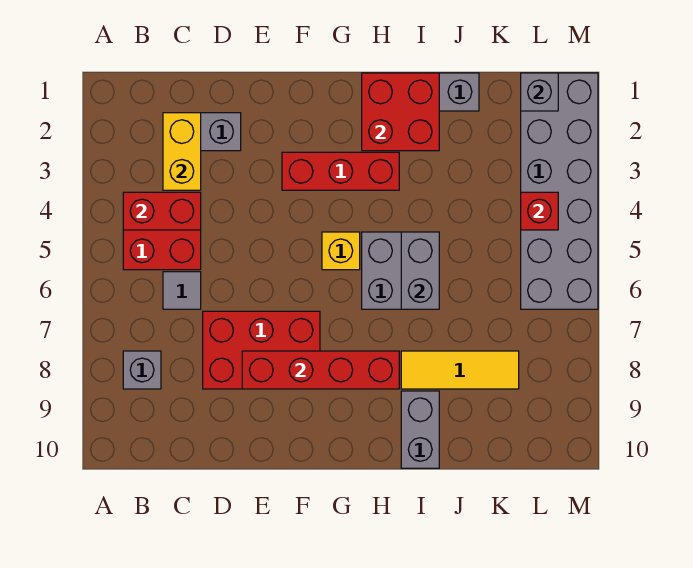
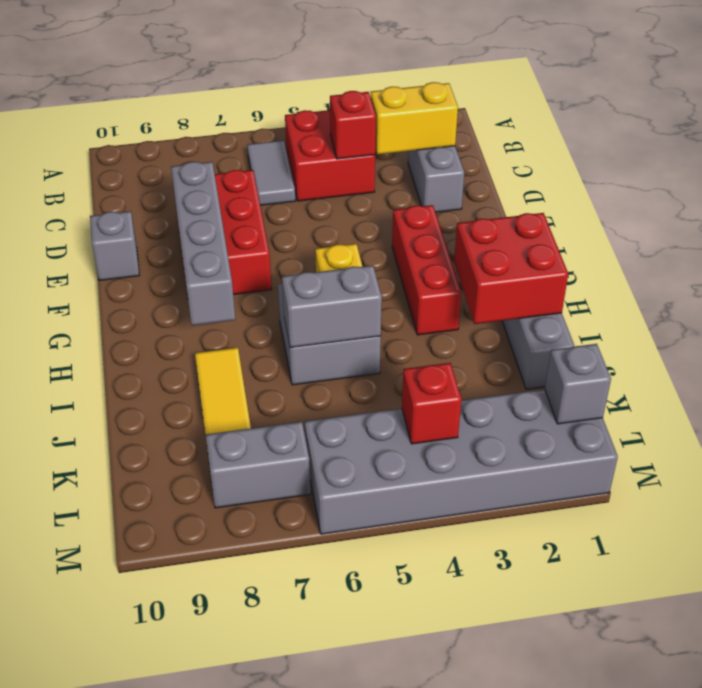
red brick B4:C4 level 2 -> red brick C4 level 2
grey brick B8 level 1 -> grey brick E10 level 1
grey tile C6 level 1 -> grey tile B6:C6 level 1
red brick E8:H8 level 2 -> grey brick E8:H8 level 2
grey brick I9:I10 level 1 -> grey brick L7:L8 level 1

